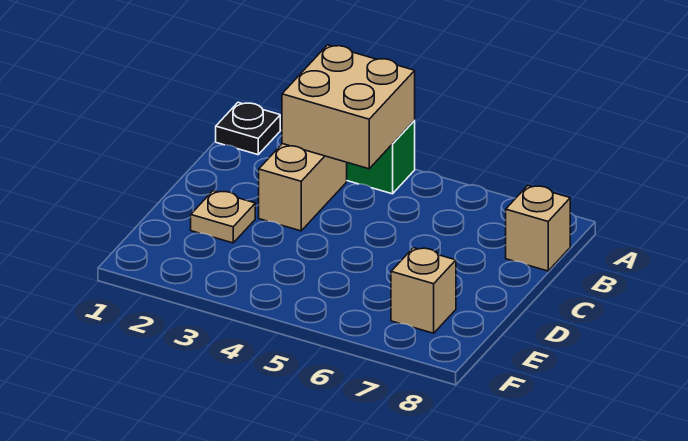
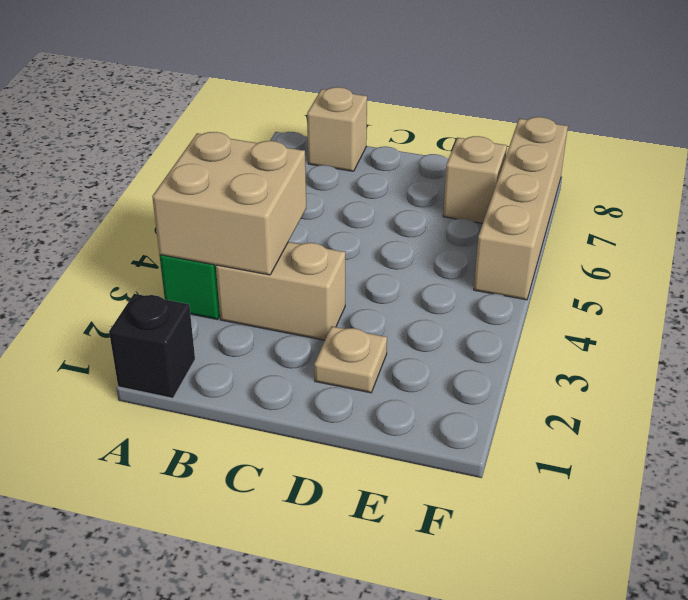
black plate A1 level 1 -> black brick A1 level 1
none -> tan brick F5:F8 level 1

